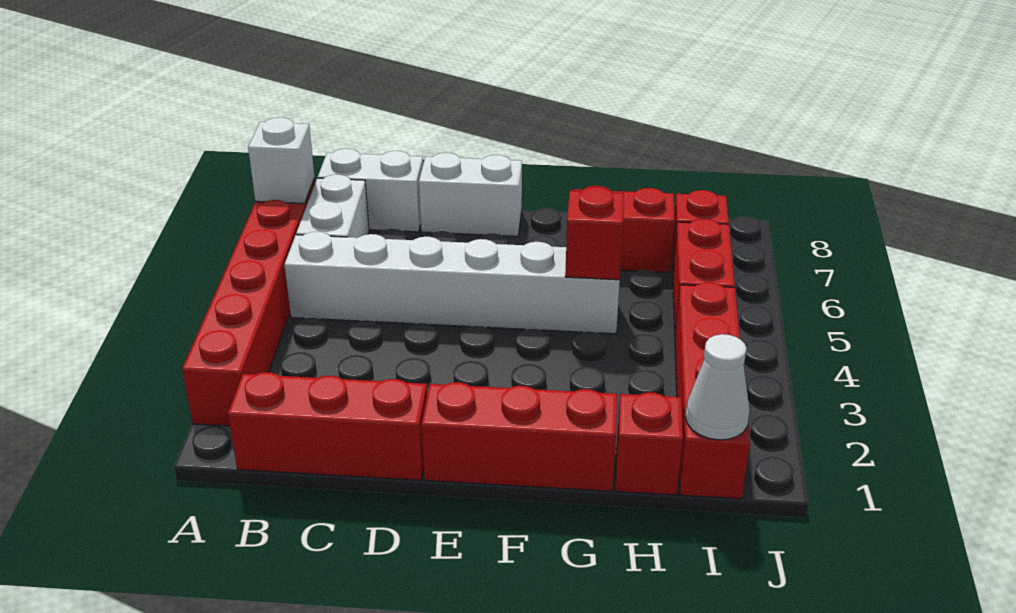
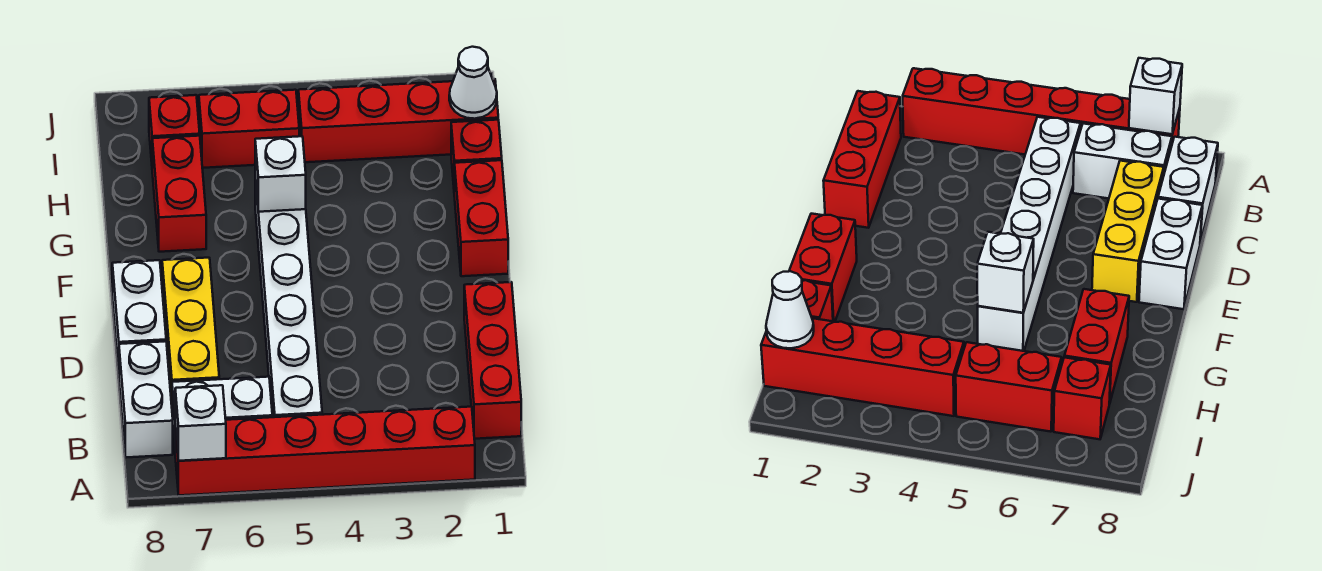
none -> yellow brick C7:E7 level 1
red brick E1:G1 level 1 -> red brick F1:G1 level 1
red brick G5 level 2 -> white brick G5 level 2

